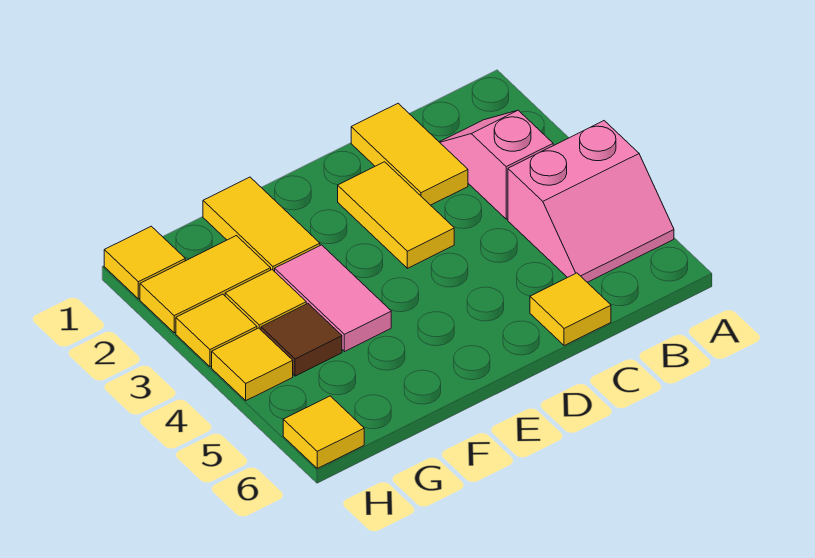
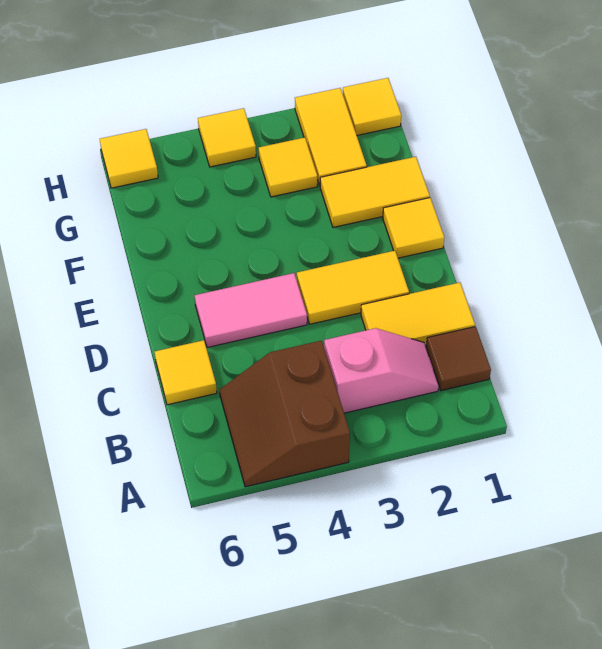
pink slope A4:B5 level 1 top 4 -> brown slope A4:B5 level 1 top 4
pink tile F3:F4 level 1 -> pink tile D4:D5 level 1
brown tile G4 level 1 -> brown tile B1 level 1
yellow tile H3 level 1 -> yellow tile E1 level 1

